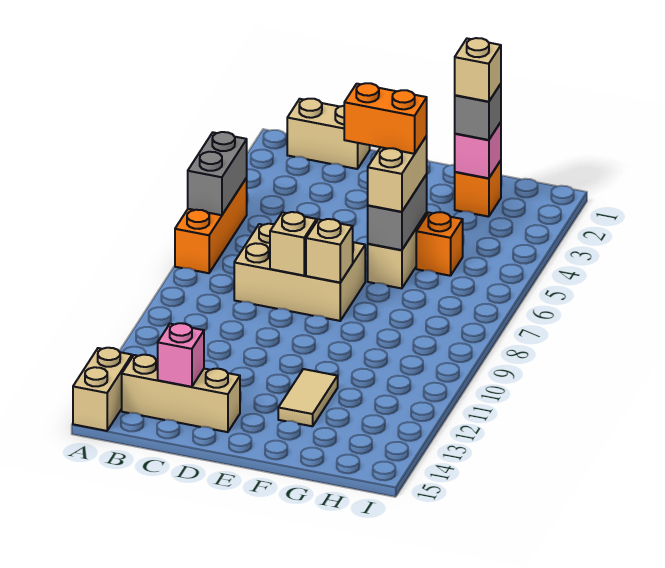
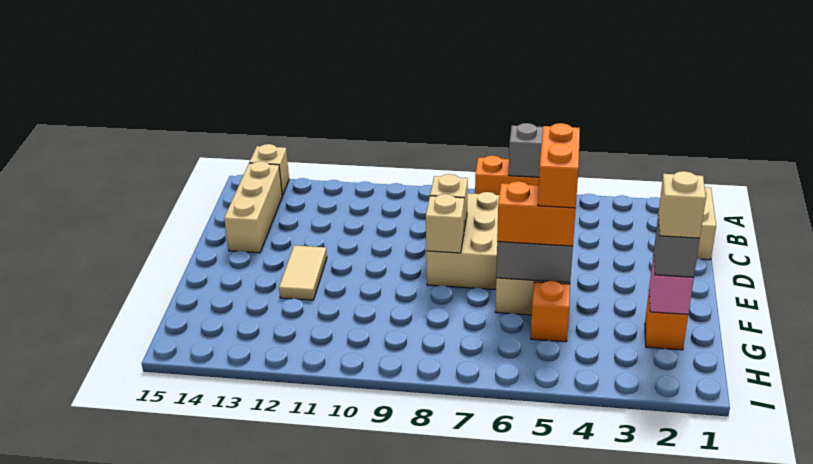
tan brick A14:A15 level 1 -> tan brick A14 level 1
pink brick C14 level 2 -> none
tan brick F5:F6 level 3 -> orange brick F5:F6 level 3
tan tile F12:F13 level 1 -> tan tile E12:F12 level 1

